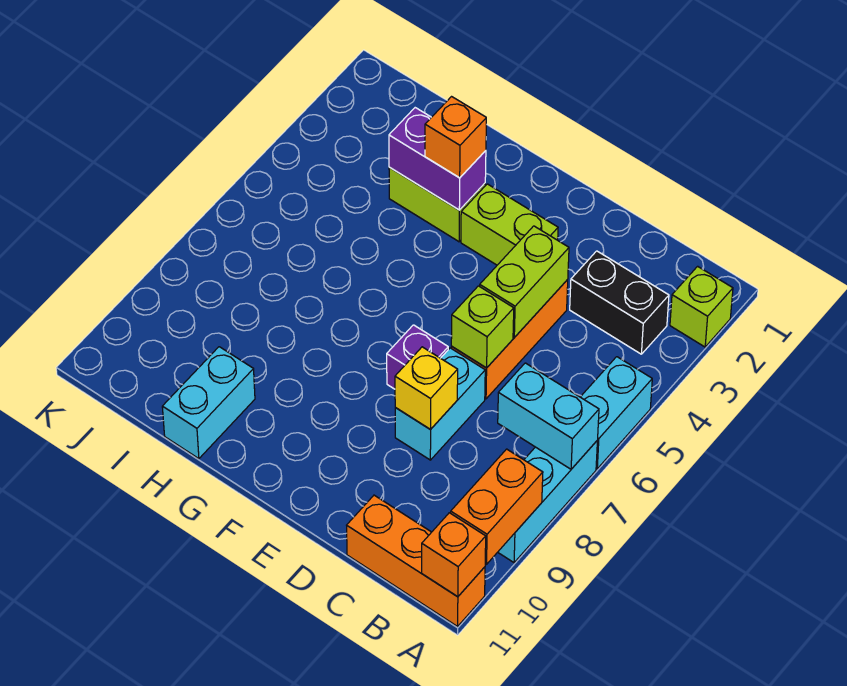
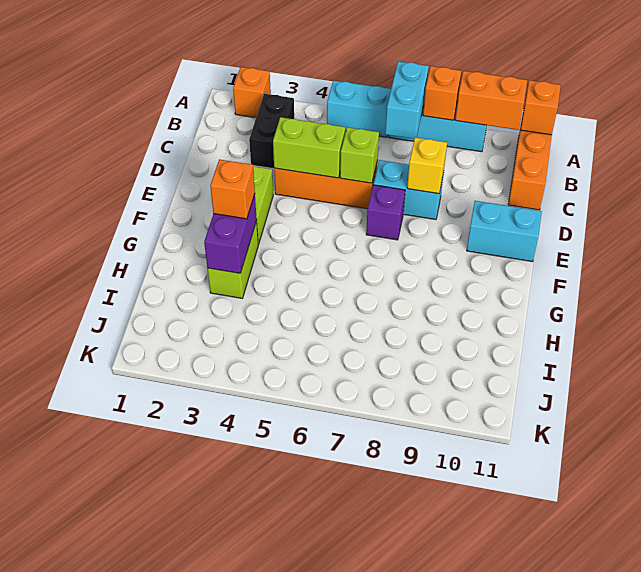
lime brick A2 level 1 -> orange brick A2 level 1
none -> orange brick A8 level 2
cyan brick H10:H11 level 1 -> cyan brick E10:E11 level 1

